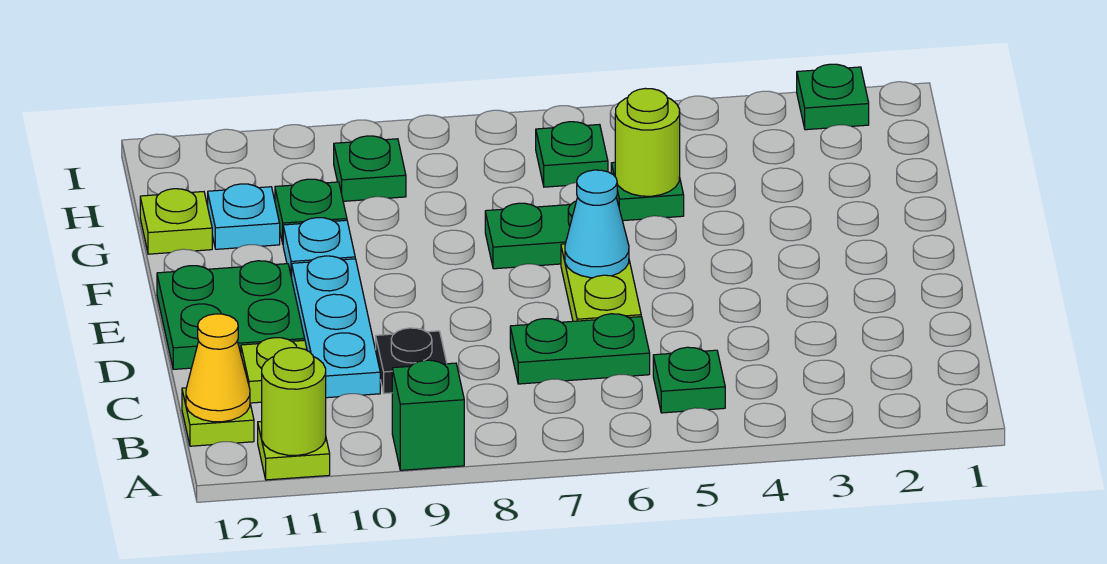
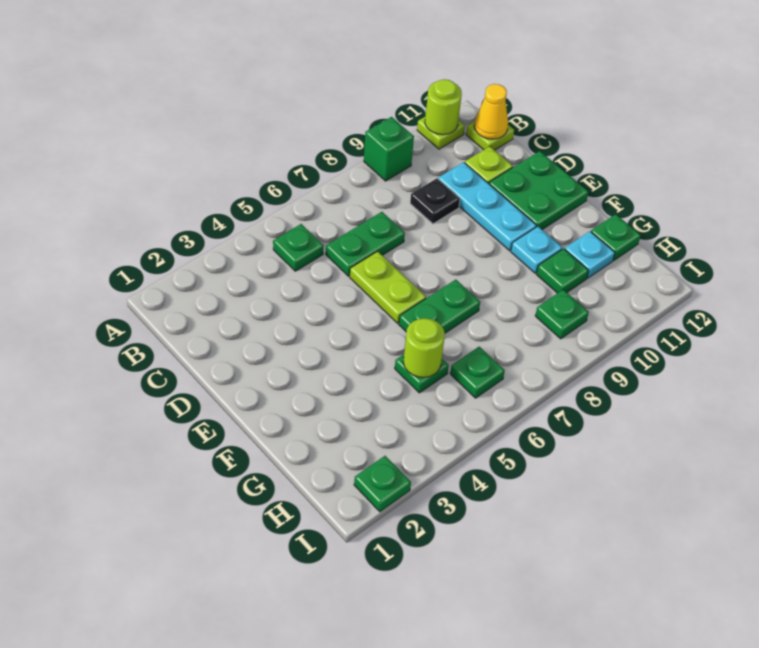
cyan cone E6 level 2 -> none
lime plate G12 level 1 -> green plate G12 level 1

